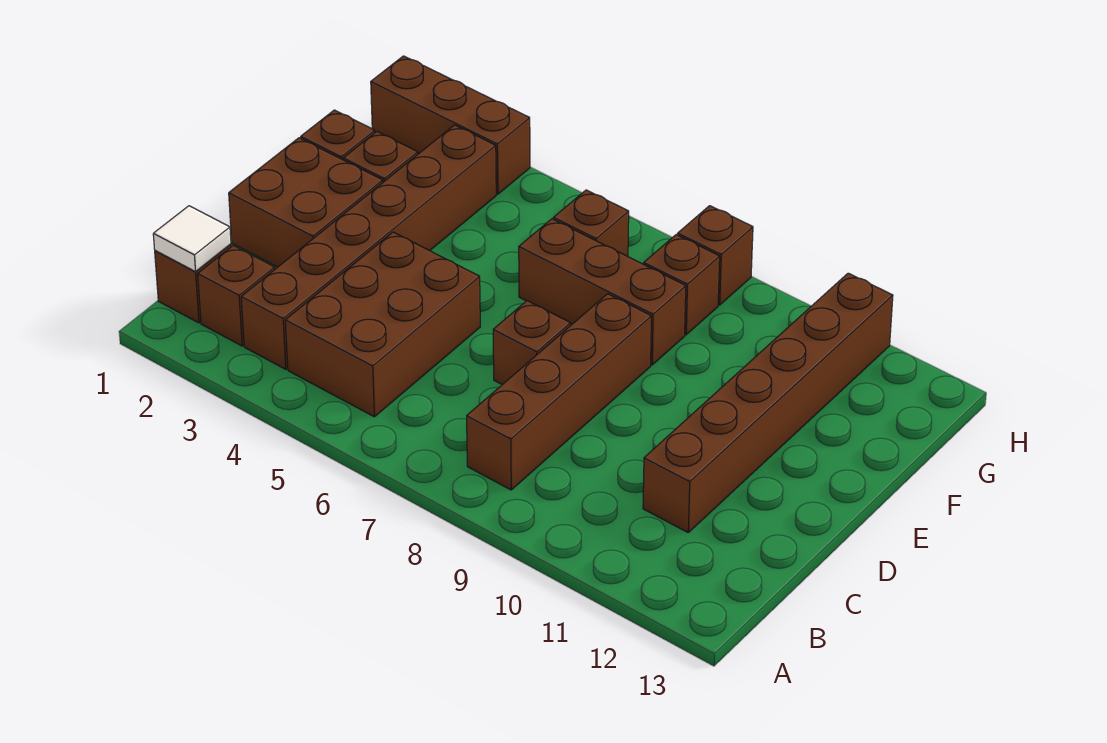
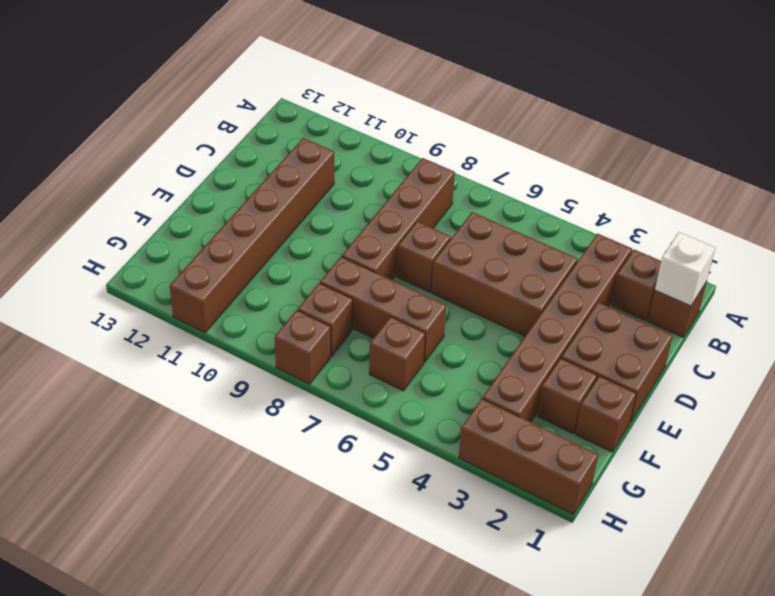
white tile B1 level 2 -> white brick B1 level 2
brown brick B4:D5 level 1 -> brown brick C4:D6 level 1

